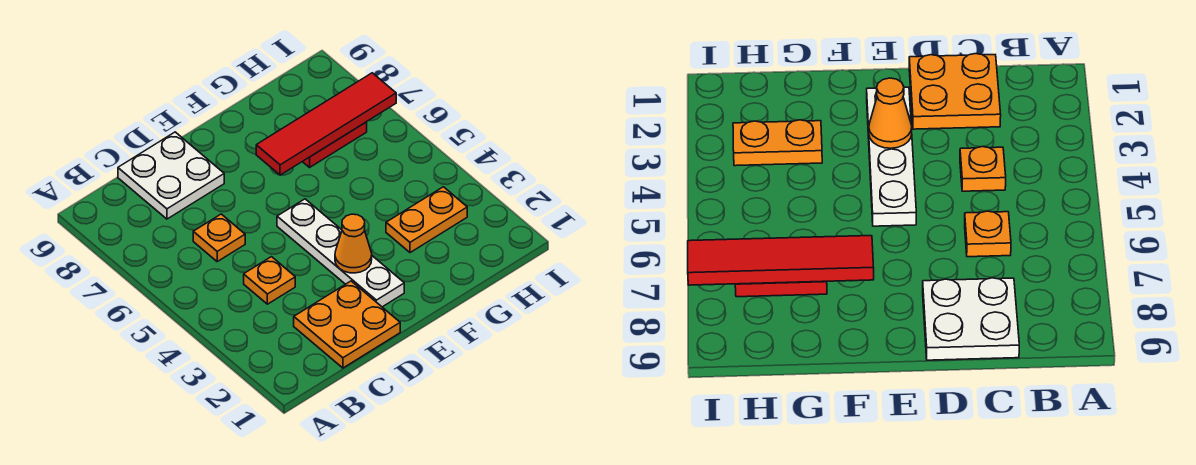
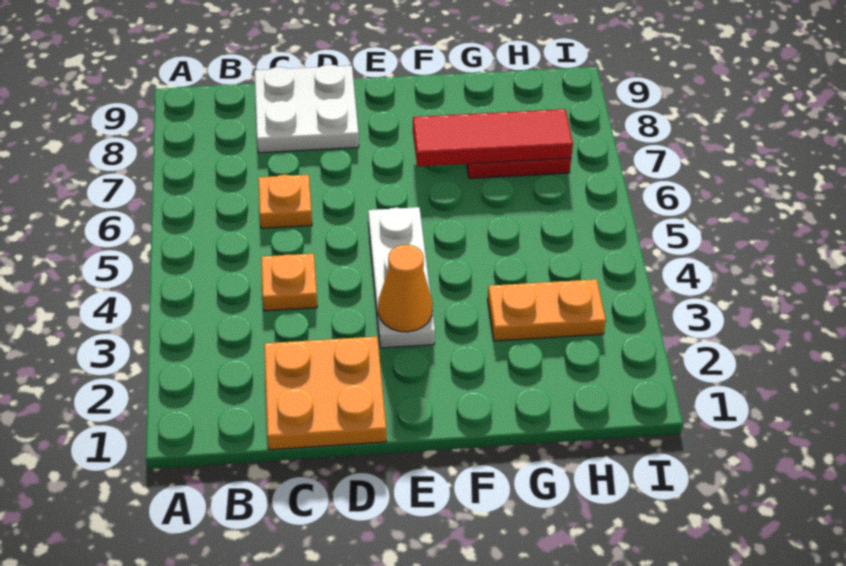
white plate E2:E5 level 1 -> white plate E3:E5 level 1
red tile F7:I7 level 2 -> red tile F7:H7 level 2

